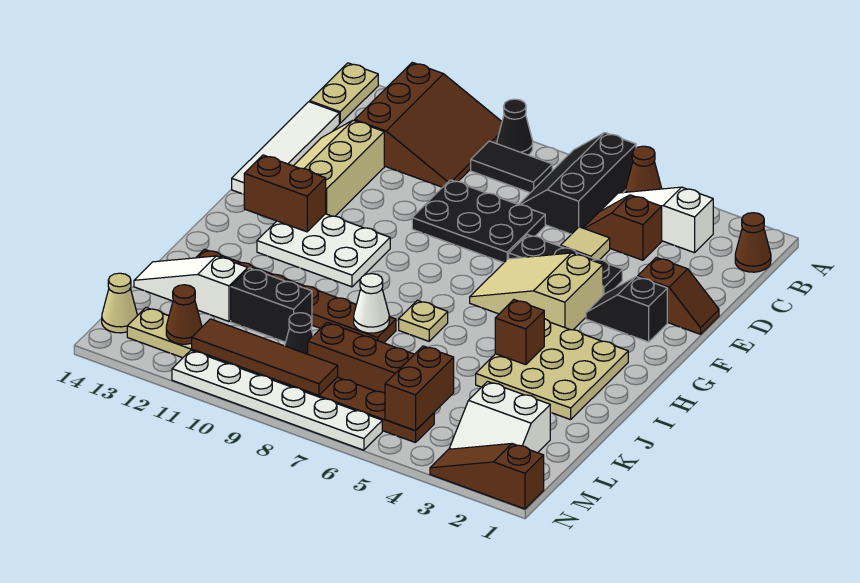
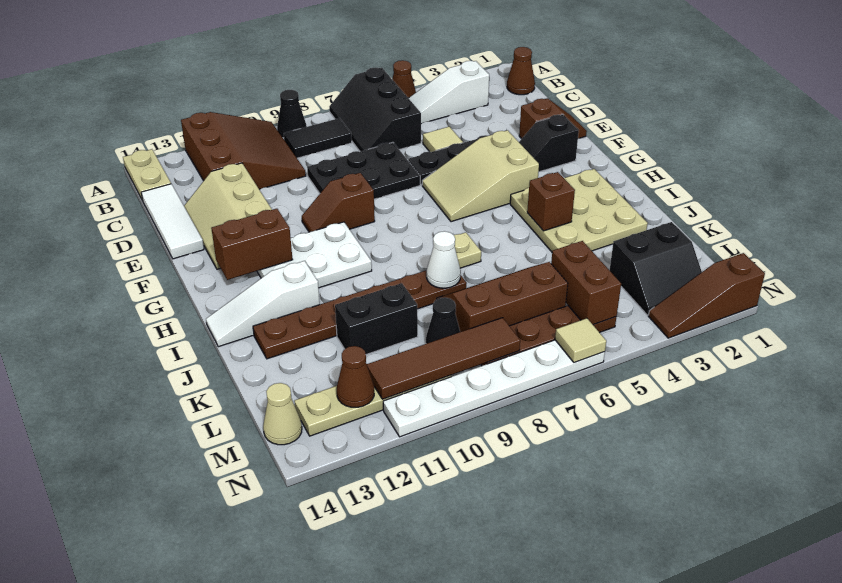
brown slope C4:C5 level 1 top 4 -> brown slope F9:F10 level 1 top 9
white tile C14:F14 level 1 -> white tile C14:E14 level 1
white slope K12:K14 level 1 top 12 -> white slope I12:I14 level 1 top 12
white slope L2:M3 level 1 top L -> black slope L2:M3 level 1 top L
none -> tan tile N6 level 2

